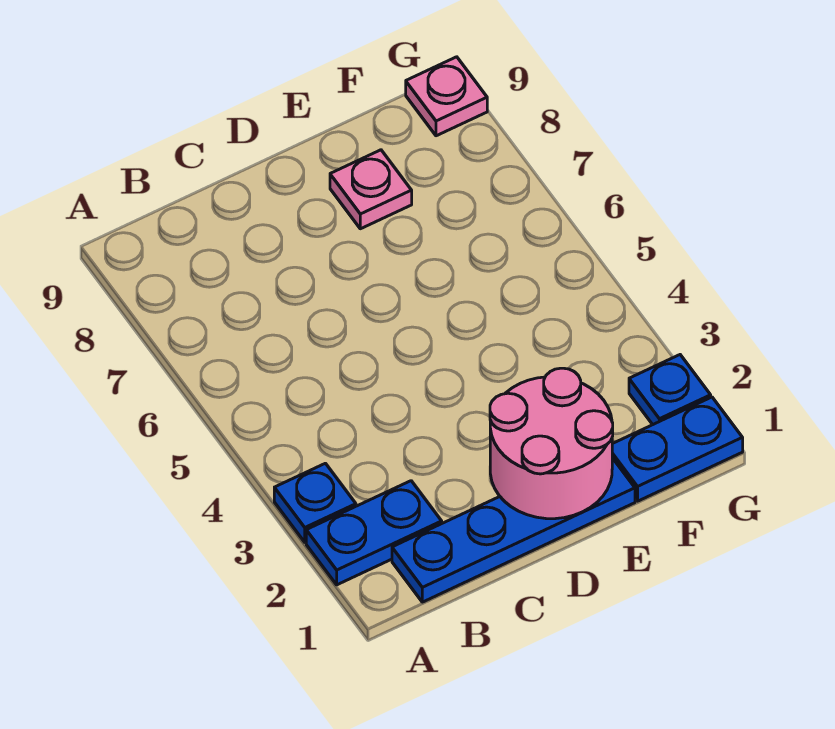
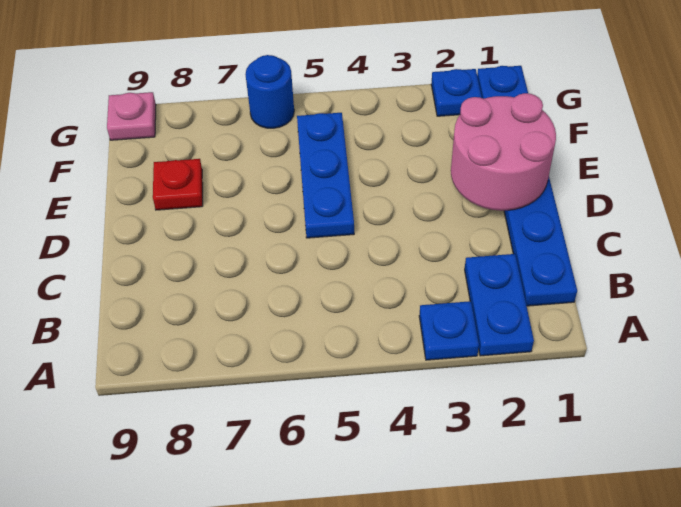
none -> blue plate D5:F5 level 1
pink plate E8 level 1 -> red plate E8 level 1
none -> blue round brick G6 level 1

